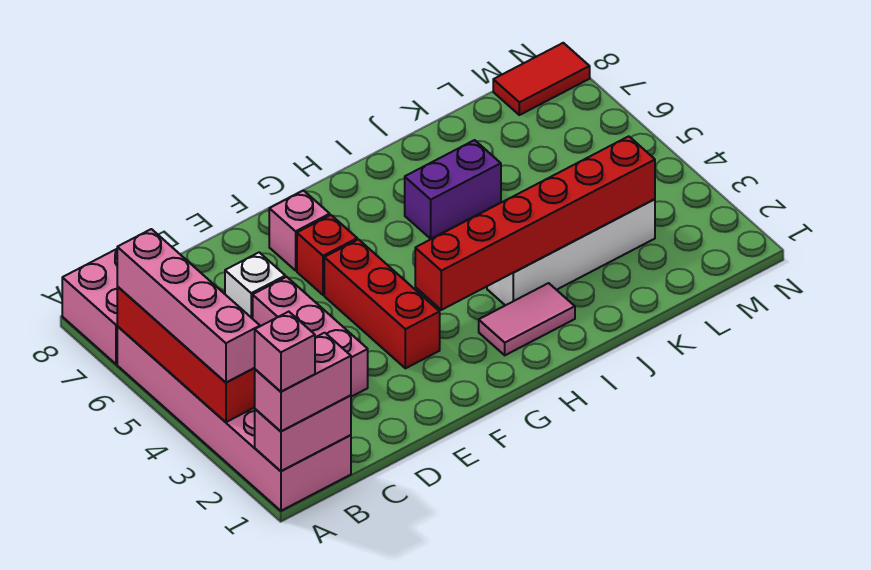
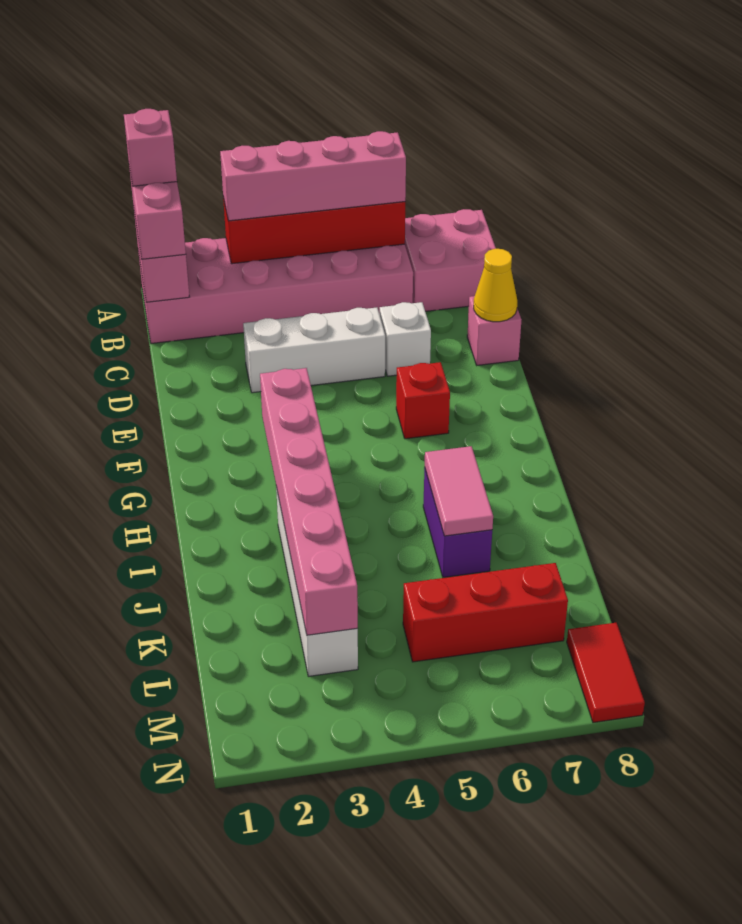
pink brick D3:D5 level 1 -> white brick D3:D5 level 1
none -> yellow cone D8 level 2
red brick F3:F5 level 1 -> red brick L5:L7 level 1
pink brick F7 level 1 -> pink brick D8 level 1
red brick G3:L3 level 2 -> pink brick G3:L3 level 2
pink tile H2:I2 level 1 -> pink tile I6:J6 level 2

